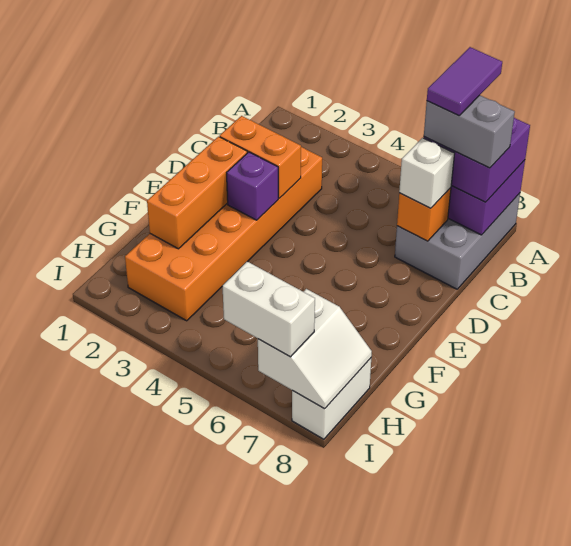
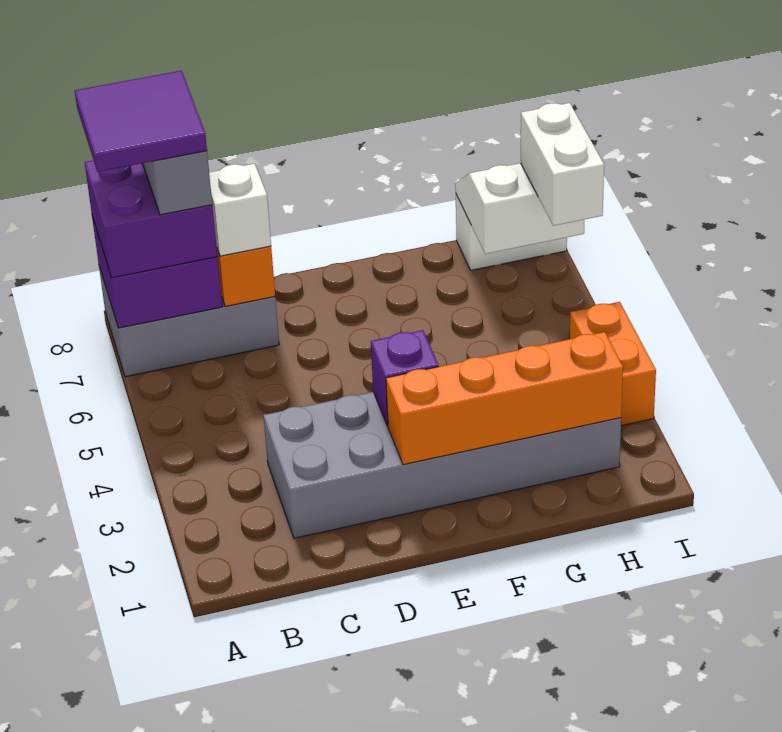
purple tile A7:B7 level 5 -> purple tile A7:B8 level 5
orange brick C2:H3 level 1 -> grey brick C2:H3 level 1
orange brick D2:D3 level 2 -> orange brick I3:I4 level 1
orange brick E2:G2 level 2 -> orange brick E2:H2 level 2

